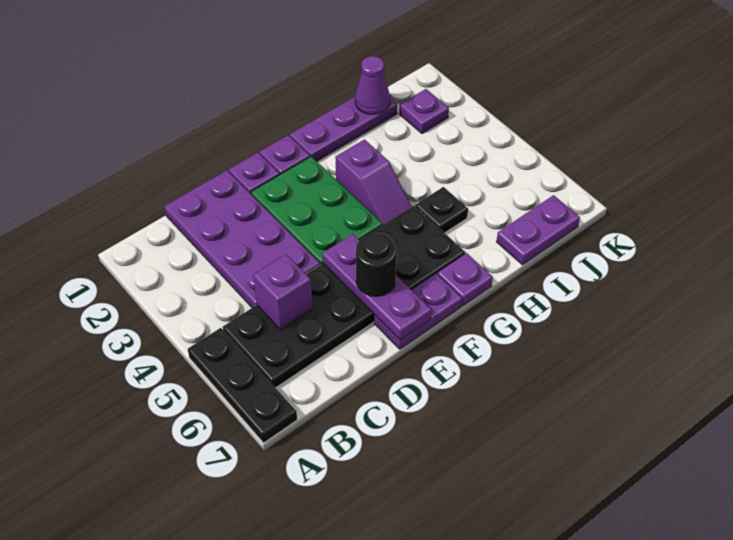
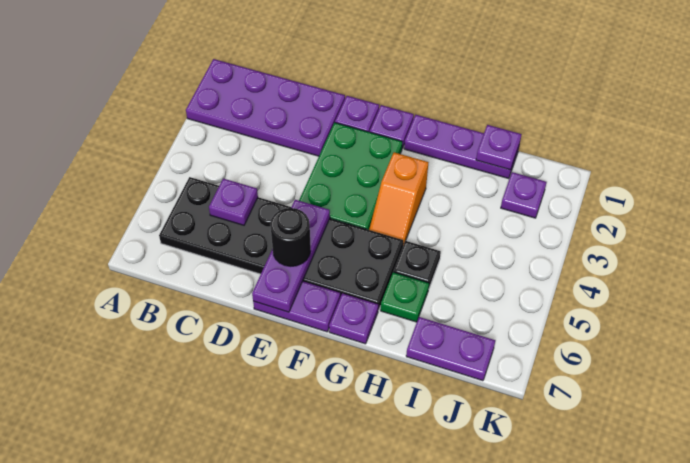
black plate A5:A7 level 1 -> none
purple plate C1:D4 level 1 -> purple plate A1:D2 level 1
purple brick C5 level 2 -> purple plate C5 level 2
purple slope G3:G4 level 1 top 3 -> orange slope G3:G4 level 1 top 3
none -> green plate H6 level 1
purple cone I1 level 2 -> purple plate I1 level 2

